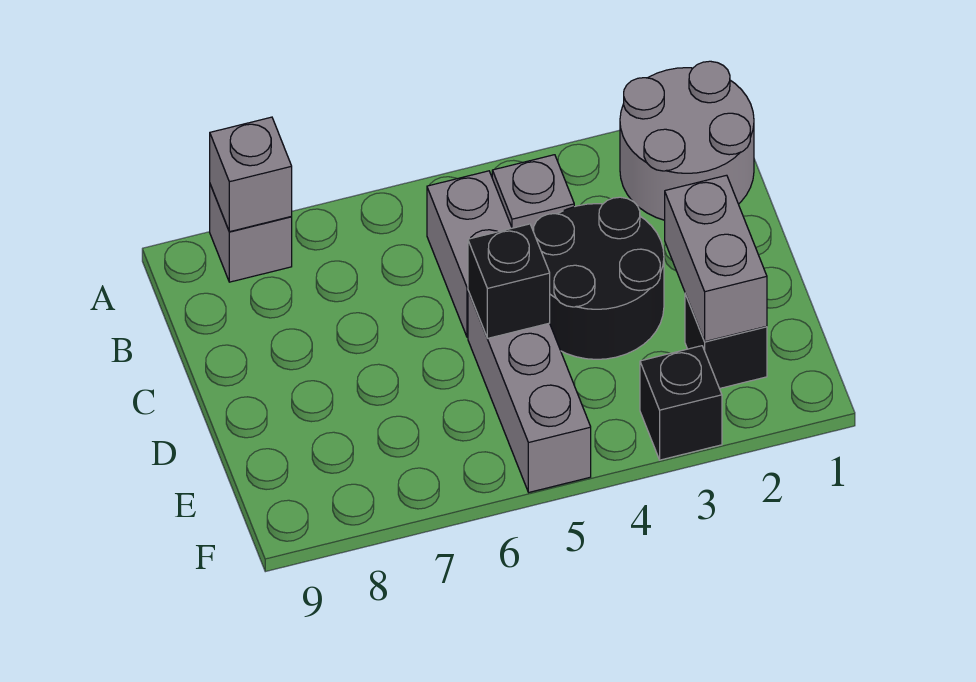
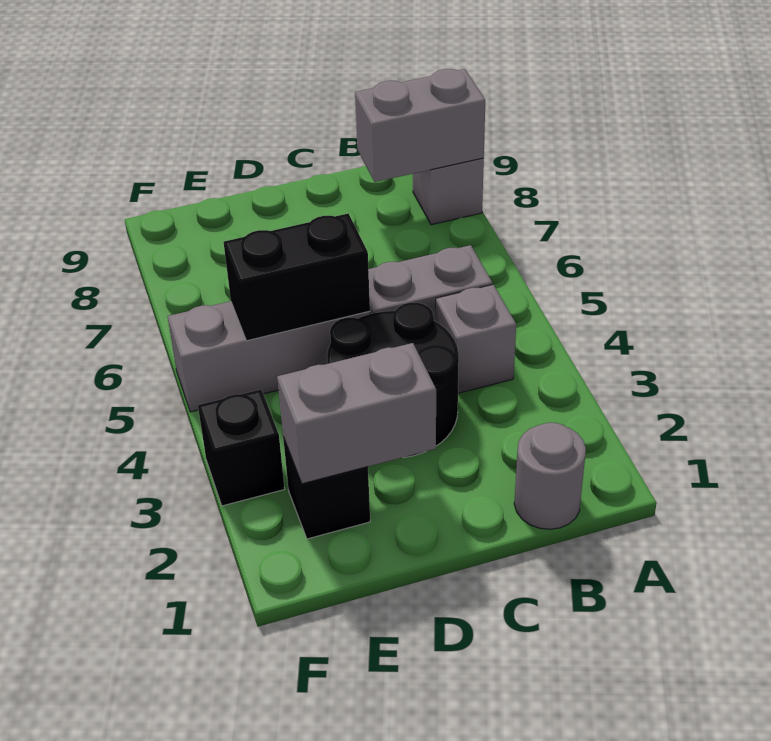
grey round brick A1:B2 level 1 -> grey round brick B1 level 1
grey brick A8 level 2 -> grey brick A8:B8 level 2
black brick D5 level 2 -> black brick D5:E5 level 2

